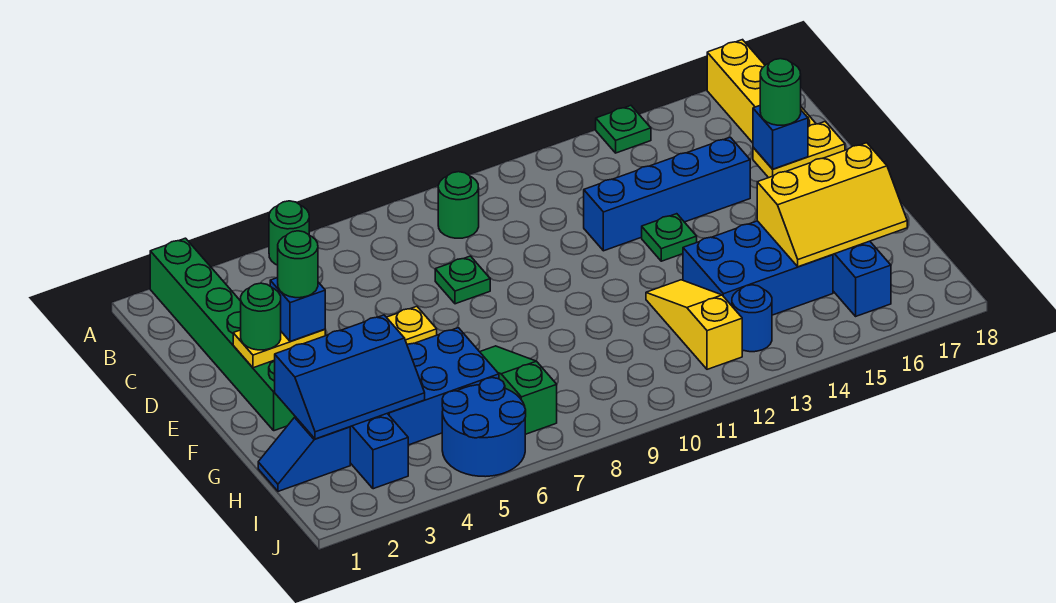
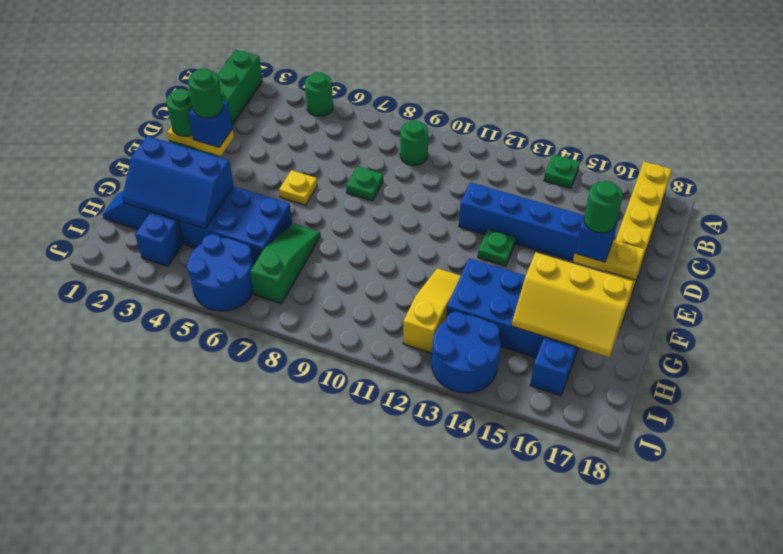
blue round brick I13 level 1 -> blue round brick I13:J14 level 1

